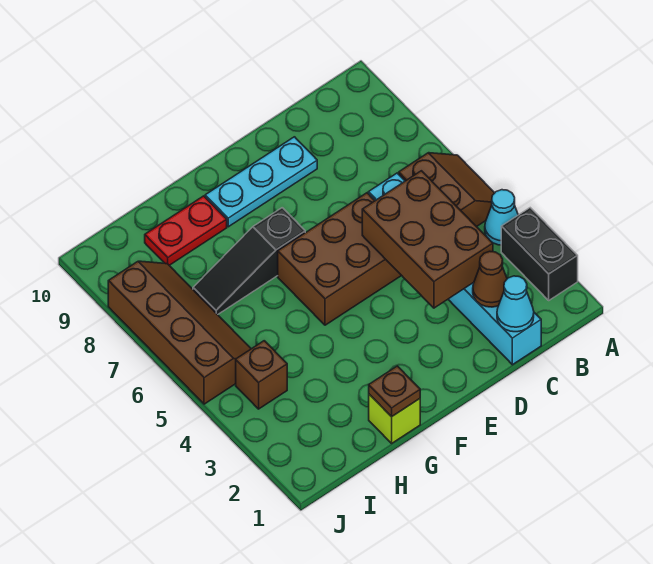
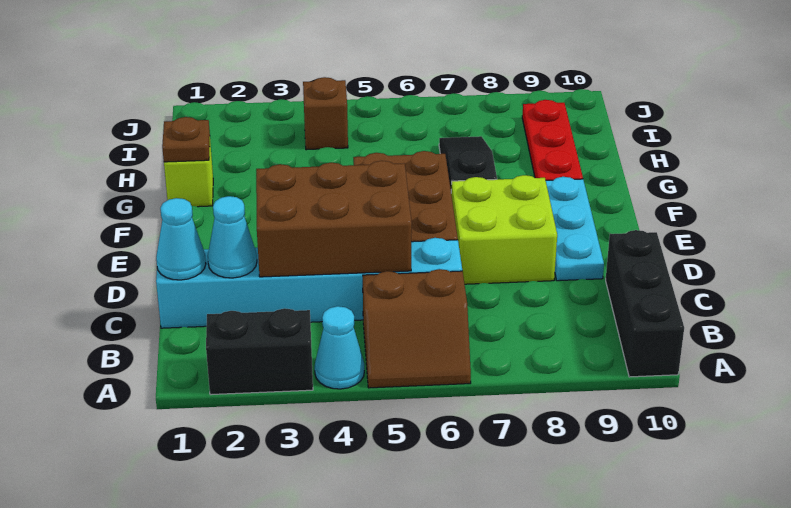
none -> black brick A10:C10 level 1
brown cone C2 level 2 -> cyan cone C2 level 2
none -> lime brick D7:E8 level 1
red plate G9:H9 level 1 -> red plate G9:I9 level 1
brown slope I5:J8 level 1 top J -> none

